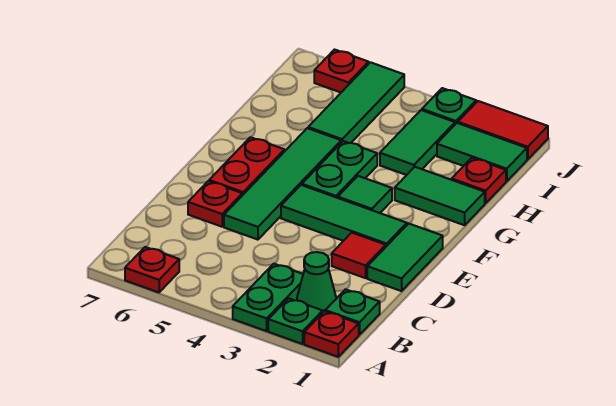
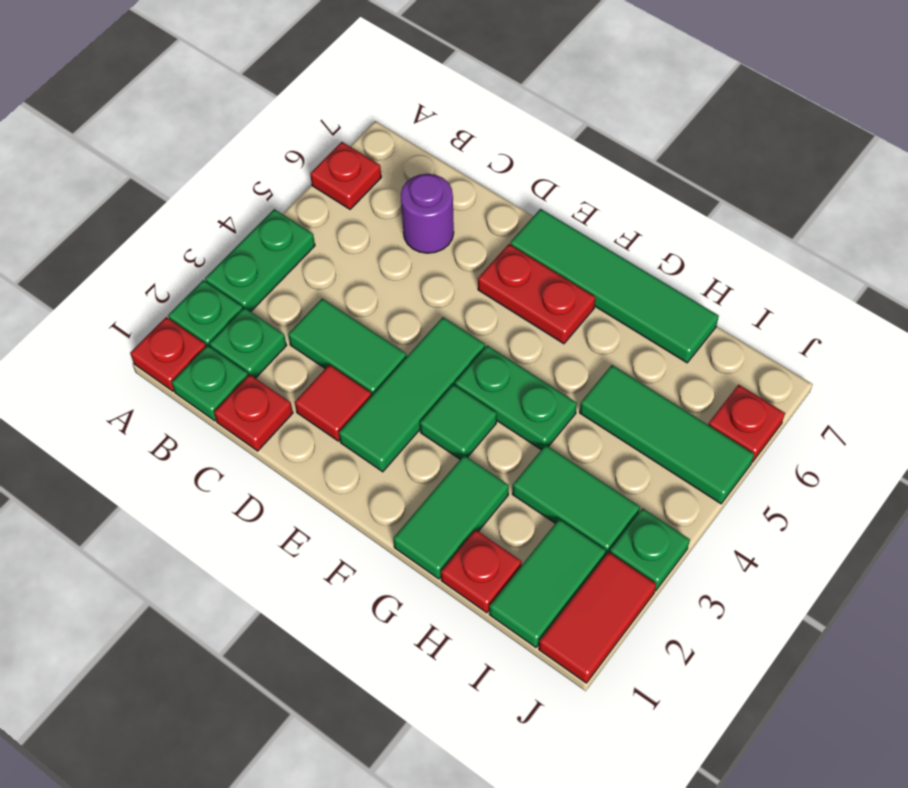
green plate A3:B3 level 1 -> green plate A3:A4 level 1
green cone B2 level 1 -> green plate B2 level 1
none -> purple round brick C6 level 1
green tile D1:E1 level 1 -> green tile C3:D3 level 1
green tile D5:G5 level 1 -> green tile E7:H7 level 1
red plate D6 level 1 -> red plate C1 level 1

